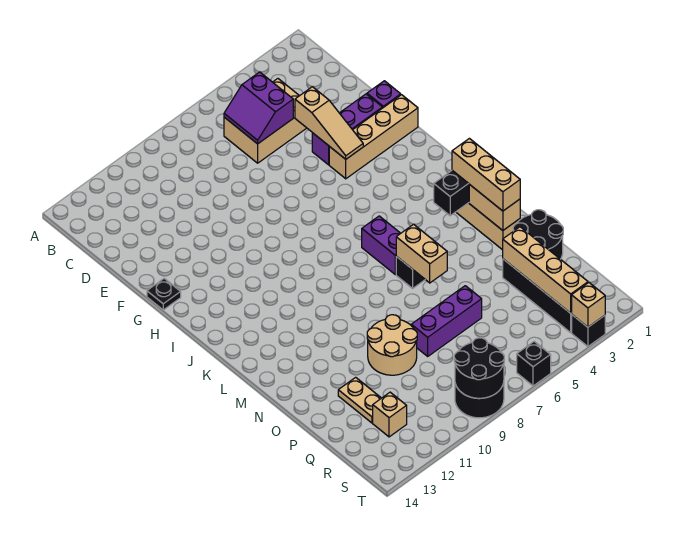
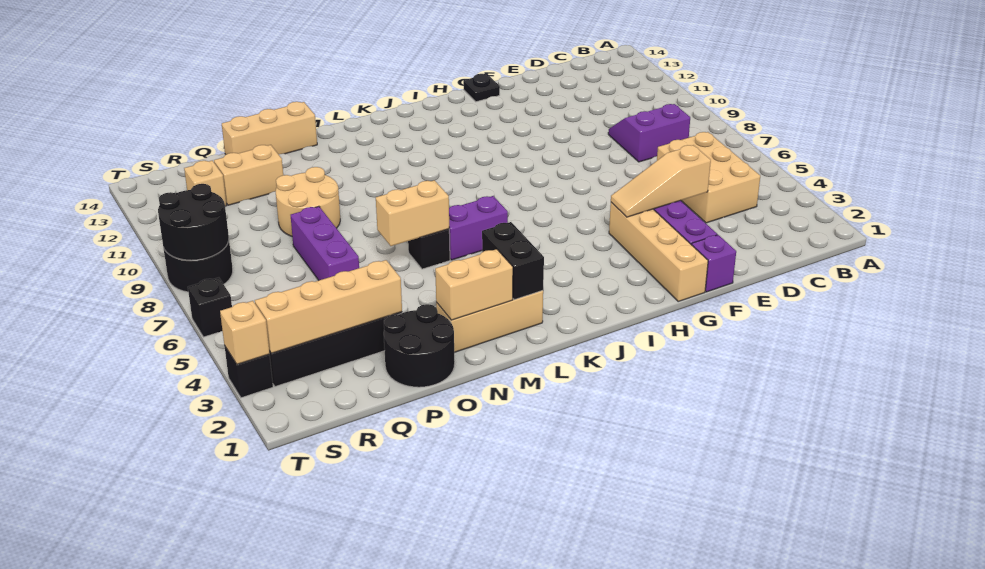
purple slope C5:D6 level 2 top 5 -> purple slope C8:D9 level 1 top 8
tan brick L2:N2 level 3 -> tan brick N14:P14 level 1
tan plate P12:Q12 level 1 -> tan brick P12:Q12 level 1

